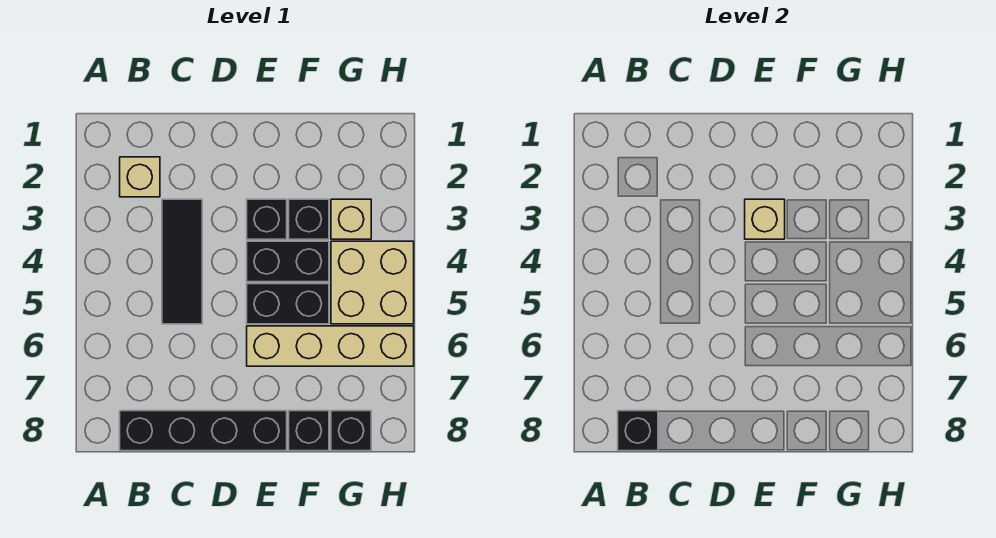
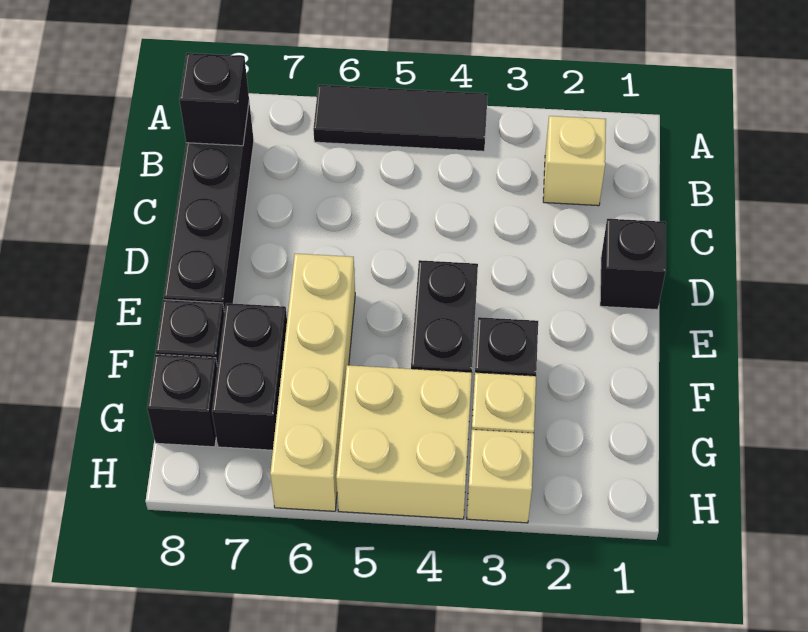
black tile C3:C5 level 1 -> black tile A4:A6 level 1
black brick E3 level 1 -> black brick D1 level 1
tan brick E3 level 2 -> tan brick H3 level 1
black brick E5:F5 level 1 -> black brick F7:G7 level 1

